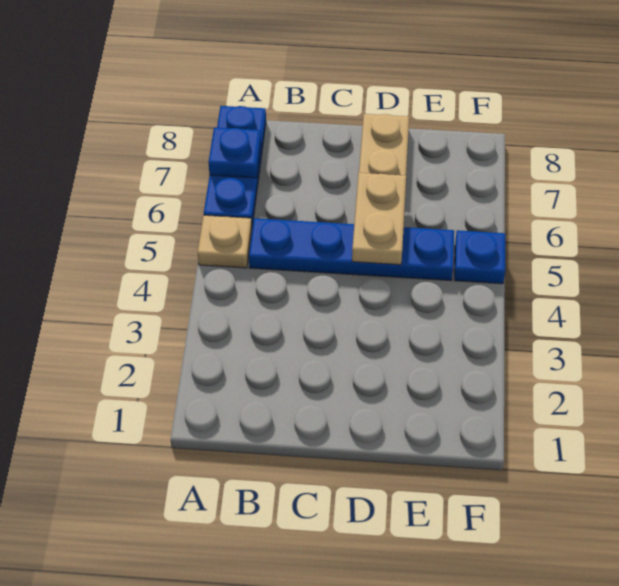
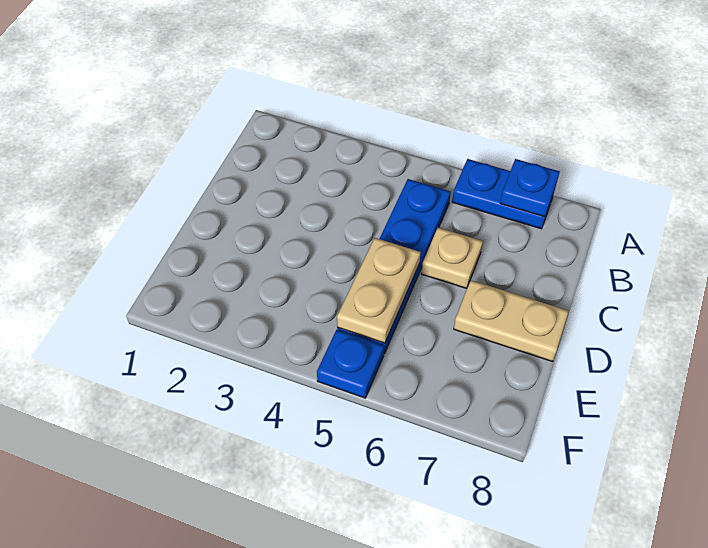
tan plate A5 level 1 -> tan plate C6 level 1
blue plate A6:A8 level 1 -> blue plate A6:A7 level 1
tan plate D5:D6 level 2 -> tan plate D5:E5 level 2

